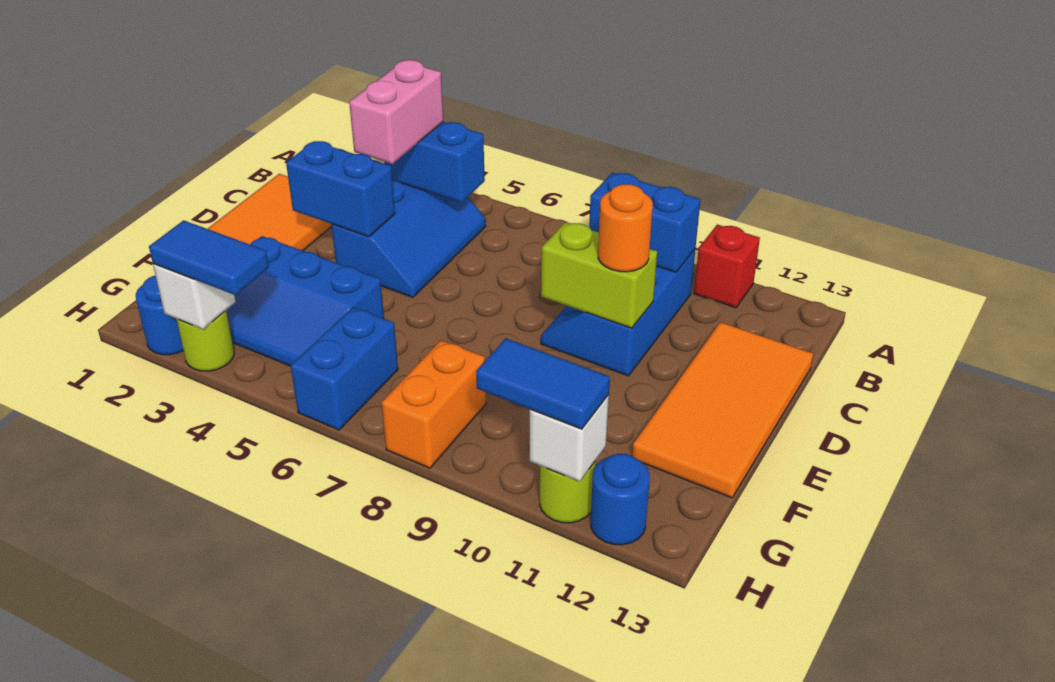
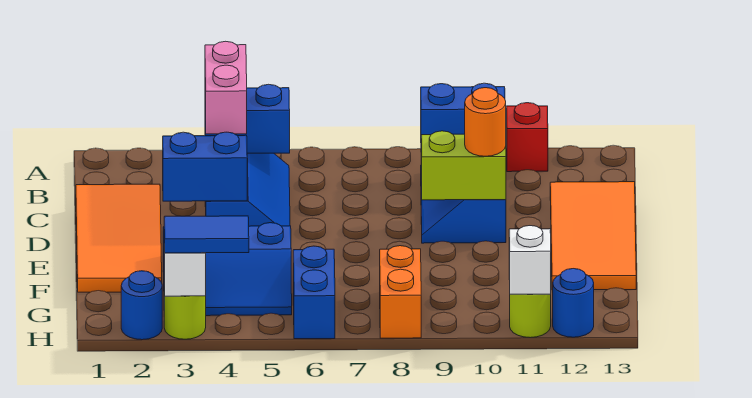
blue tile H10:H11 level 3 -> none

